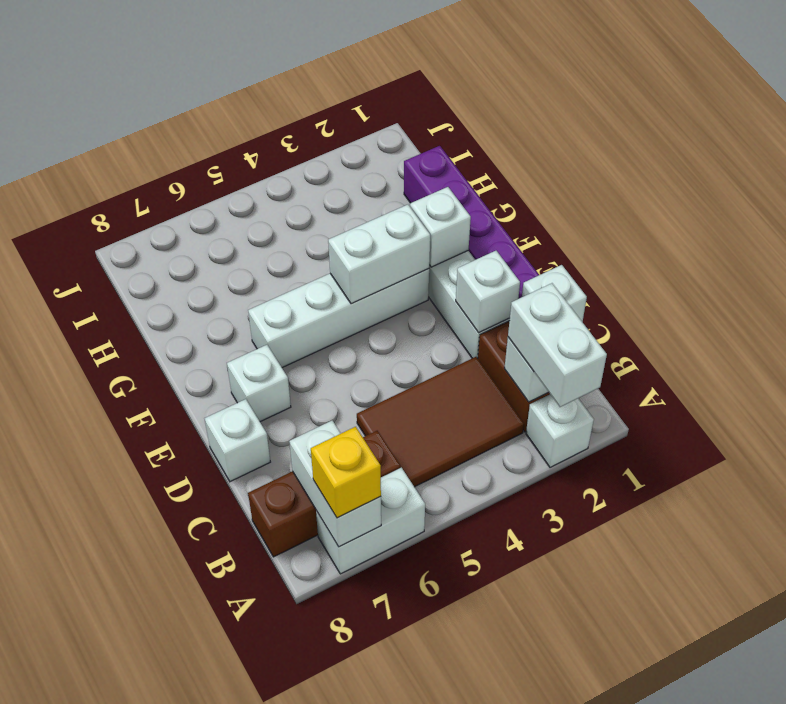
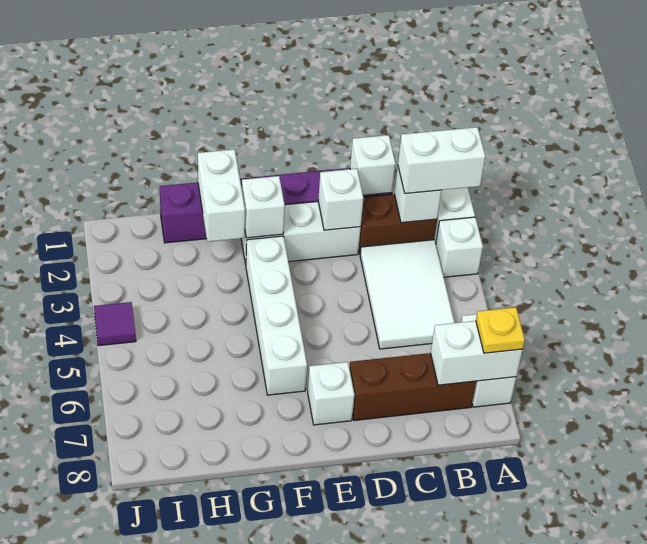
yellow brick A7 level 3 -> yellow plate A7 level 3
brown tile B3:C5 level 1 -> white tile B3:C5 level 1
brown brick B6:B8 level 1 -> brown brick B7:D7 level 1
white brick D8 level 1 -> white brick A3 level 1
white brick F3:F4 level 2 -> white brick G1:G2 level 2
none -> purple tile J4 level 1

